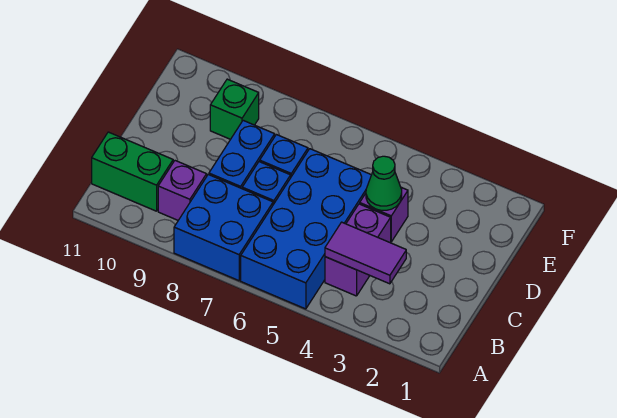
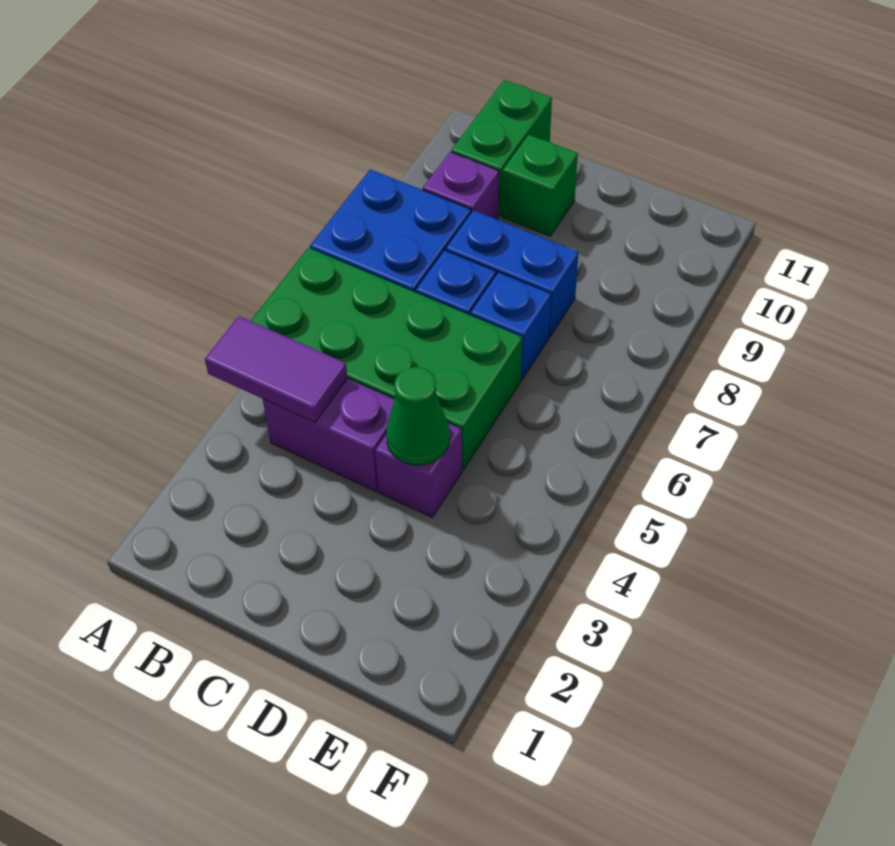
blue brick A5:D6 level 1 -> green brick A5:D6 level 1
purple tile B3:B4 level 2 -> purple tile A4:B4 level 2
green brick E9 level 1 -> green brick C10 level 1

